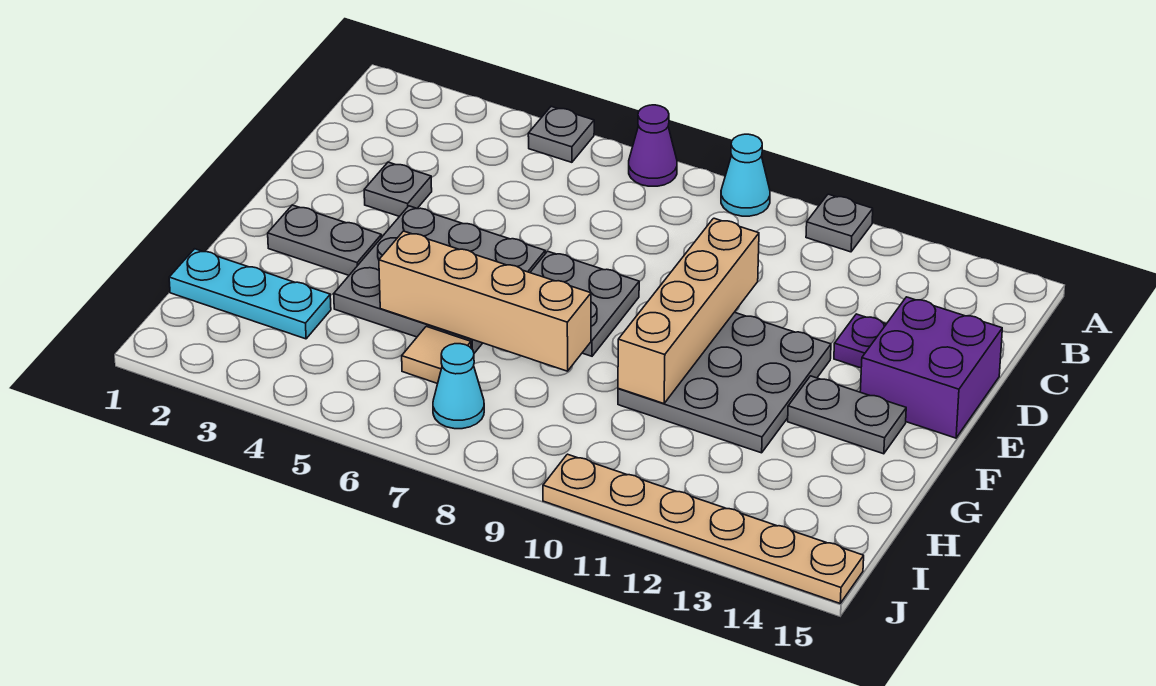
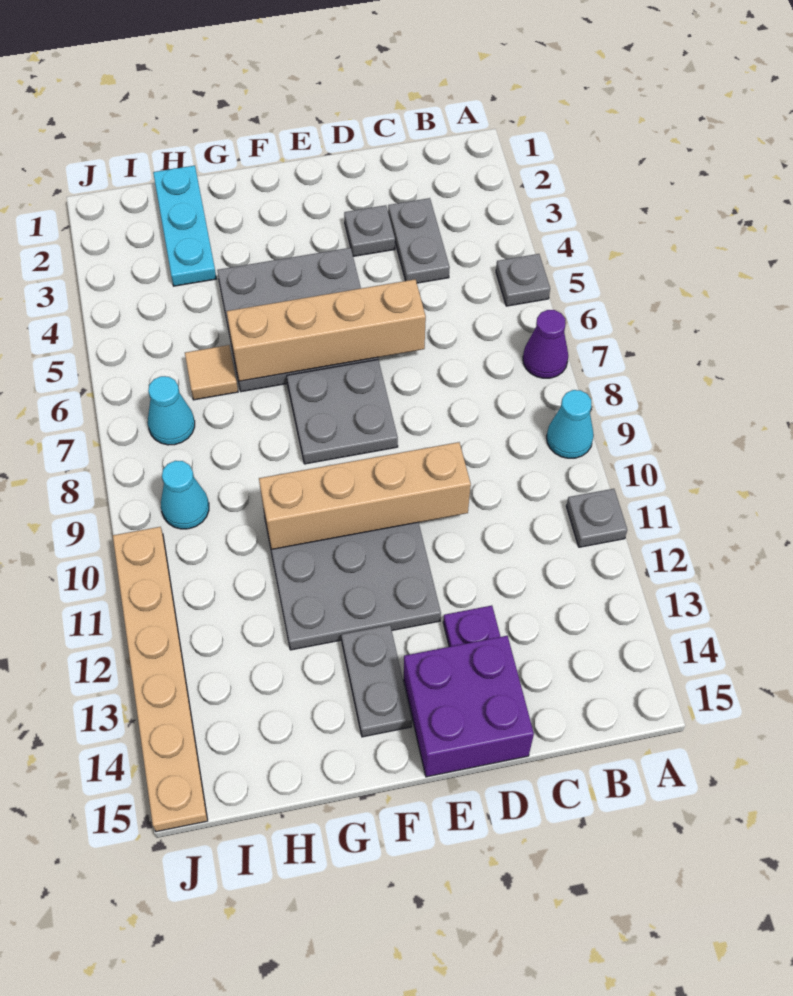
grey plate F2:F3 level 1 -> grey plate C3:C4 level 1
tan brick G5:G8 level 2 -> tan brick D6:G6 level 2
none -> cyan cone I9 level 1

